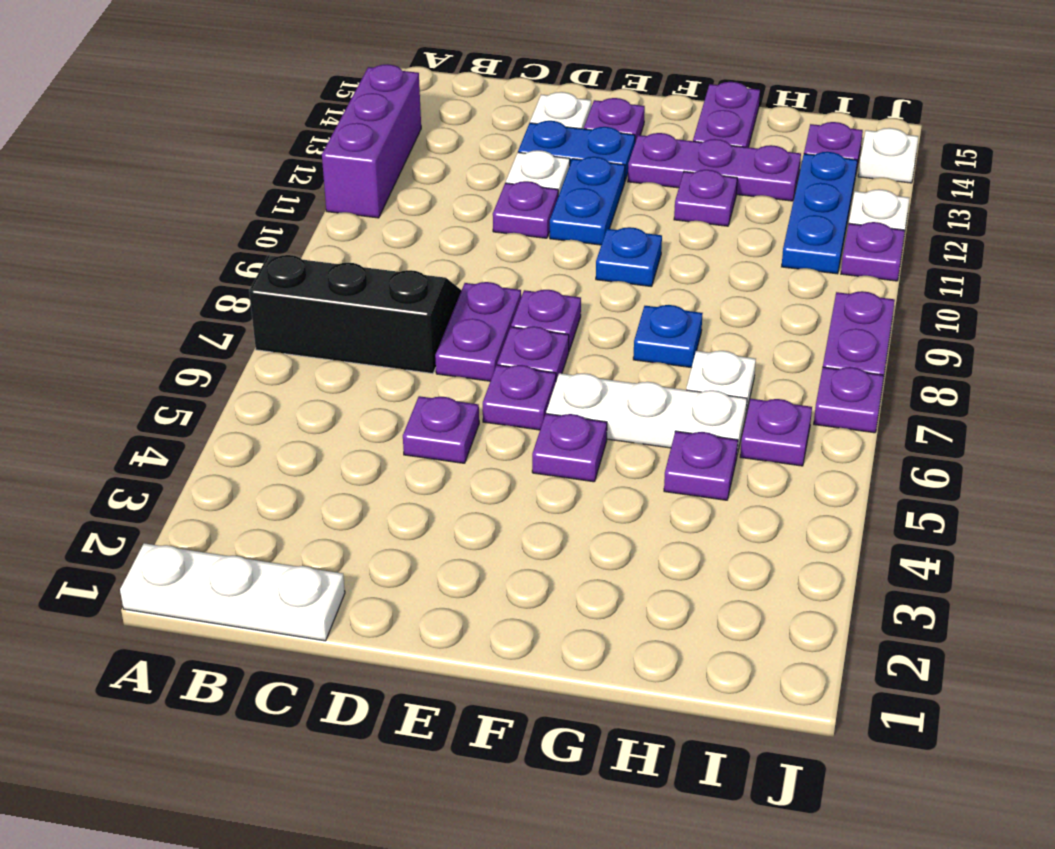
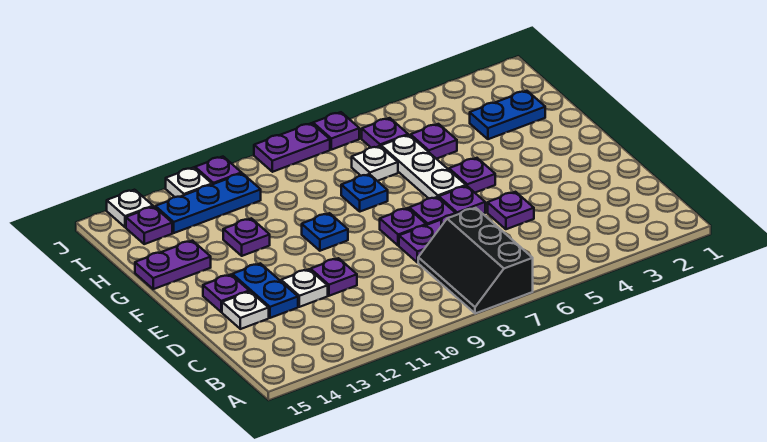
white plate A1:C1 level 1 -> none
purple brick A11:A13 level 1 -> none
blue plate E11:E12 level 1 -> blue plate H2:H3 level 1
purple plate F13:H13 level 1 -> none

